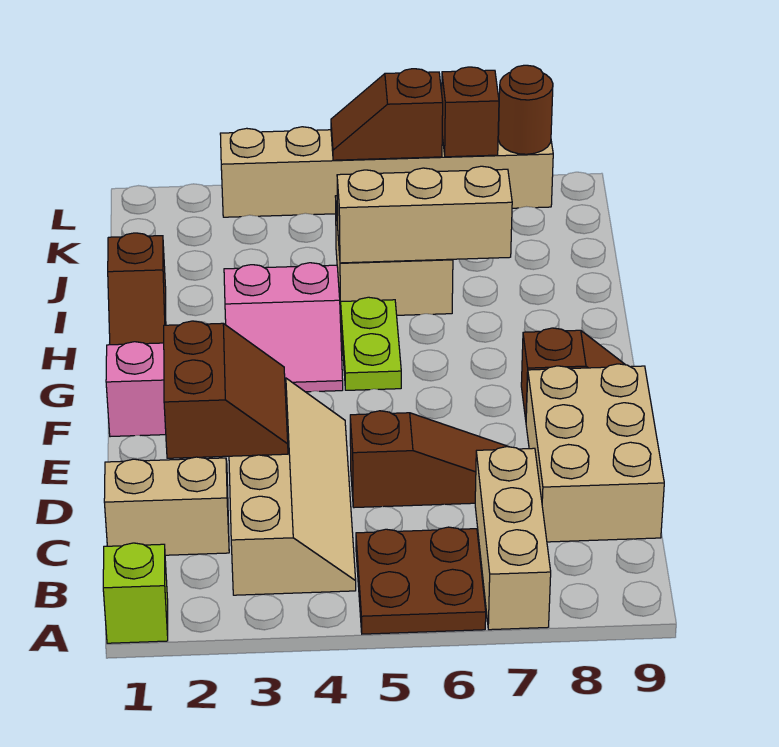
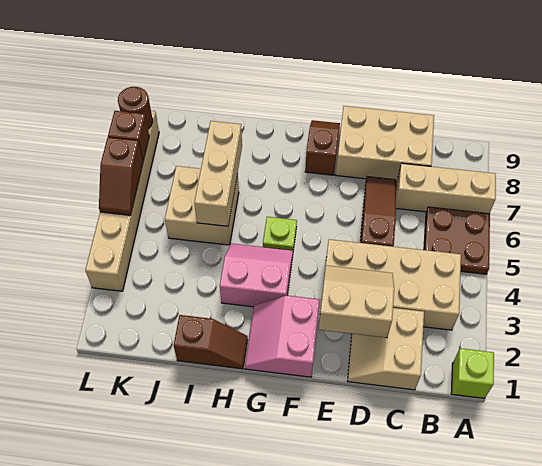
tan slope B3:E4 level 1 top 3 -> tan brick B3:E4 level 1
brown slope D2:E3 level 2 top 2 -> tan slope D2:E3 level 2 top 2
pink slope G3:H4 level 1 top H -> pink slope G3:H4 level 1 top 3
lime plate G5:H5 level 1 -> lime plate G5 level 1

